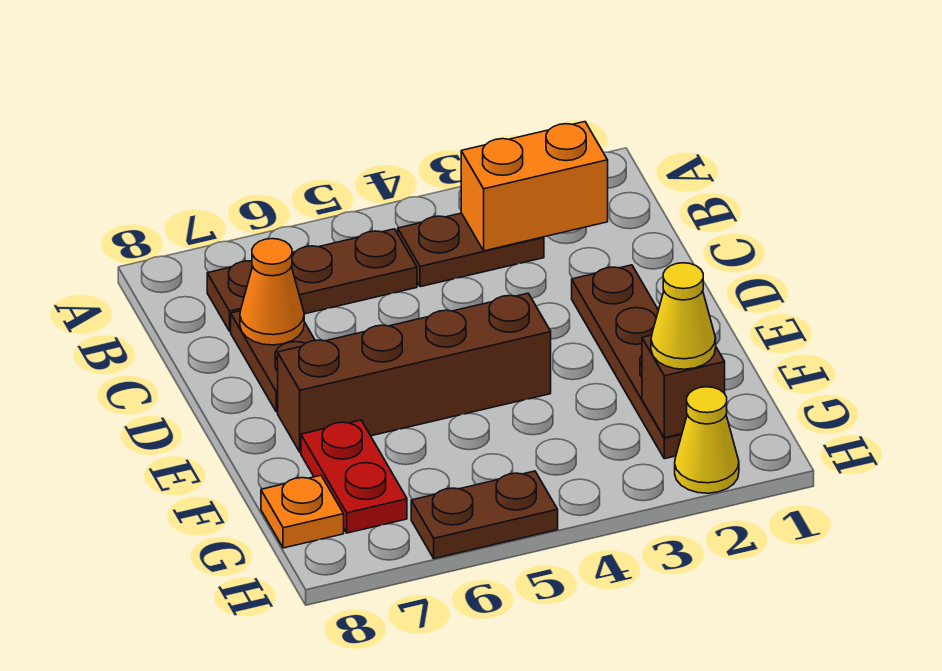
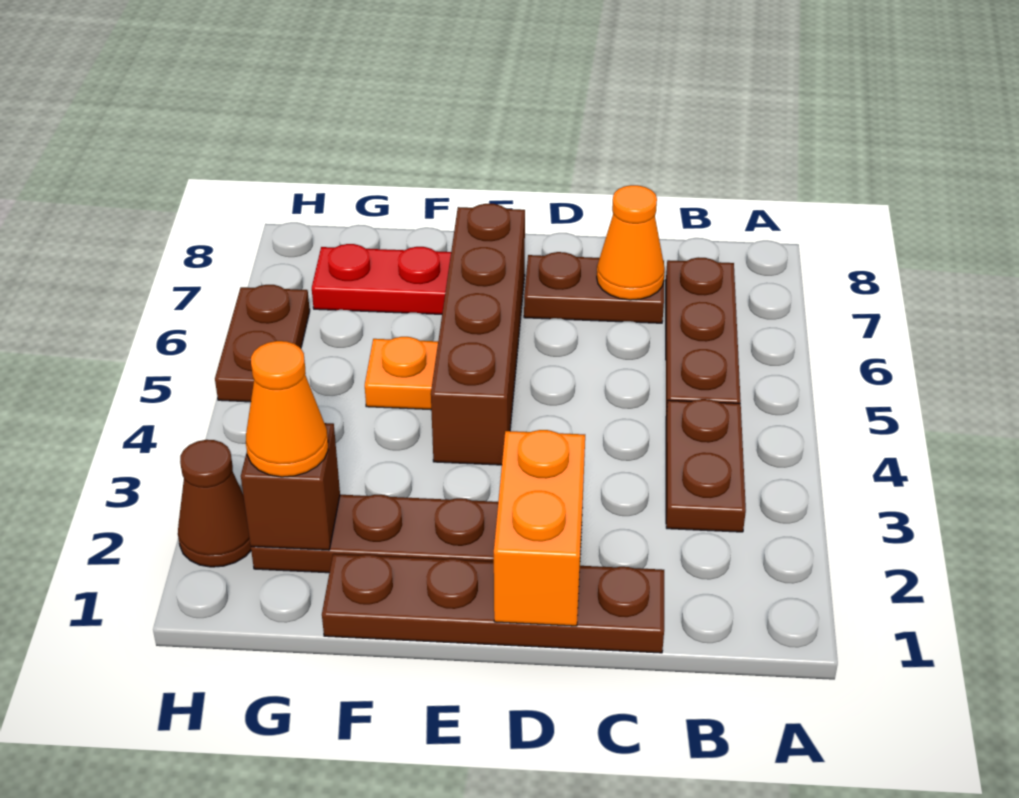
orange brick B2:B3 level 2 -> orange brick D1:D2 level 2
none -> brown plate C1:F1 level 1
yellow cone G2 level 3 -> orange cone G2 level 3
orange plate G8 level 1 -> orange plate F5 level 1
yellow cone H2 level 1 -> brown cone H2 level 1

